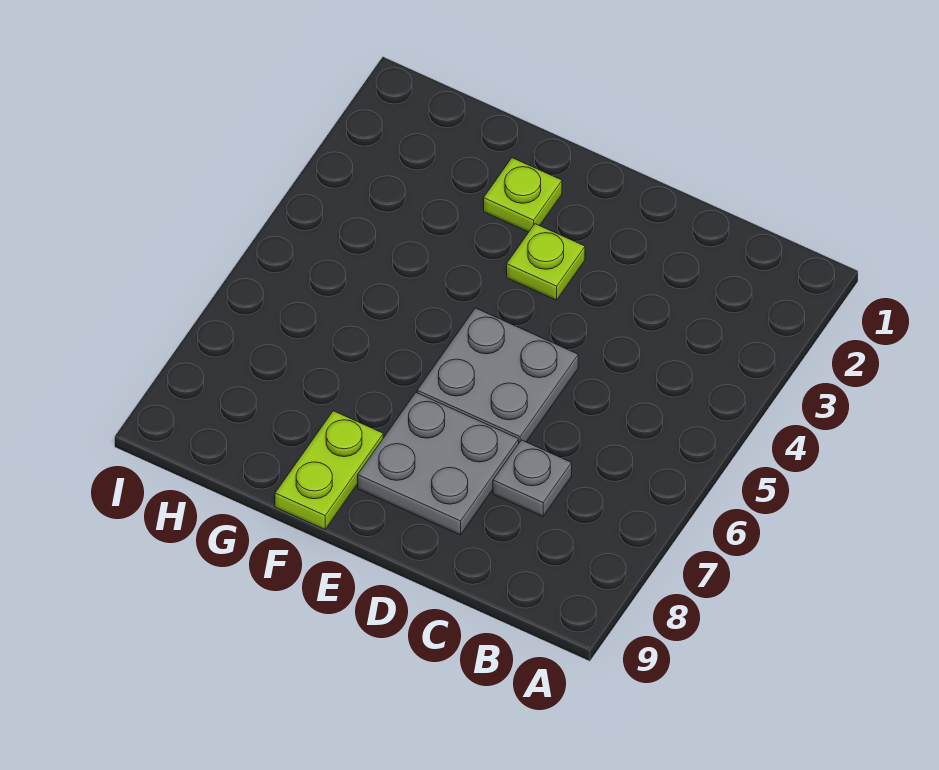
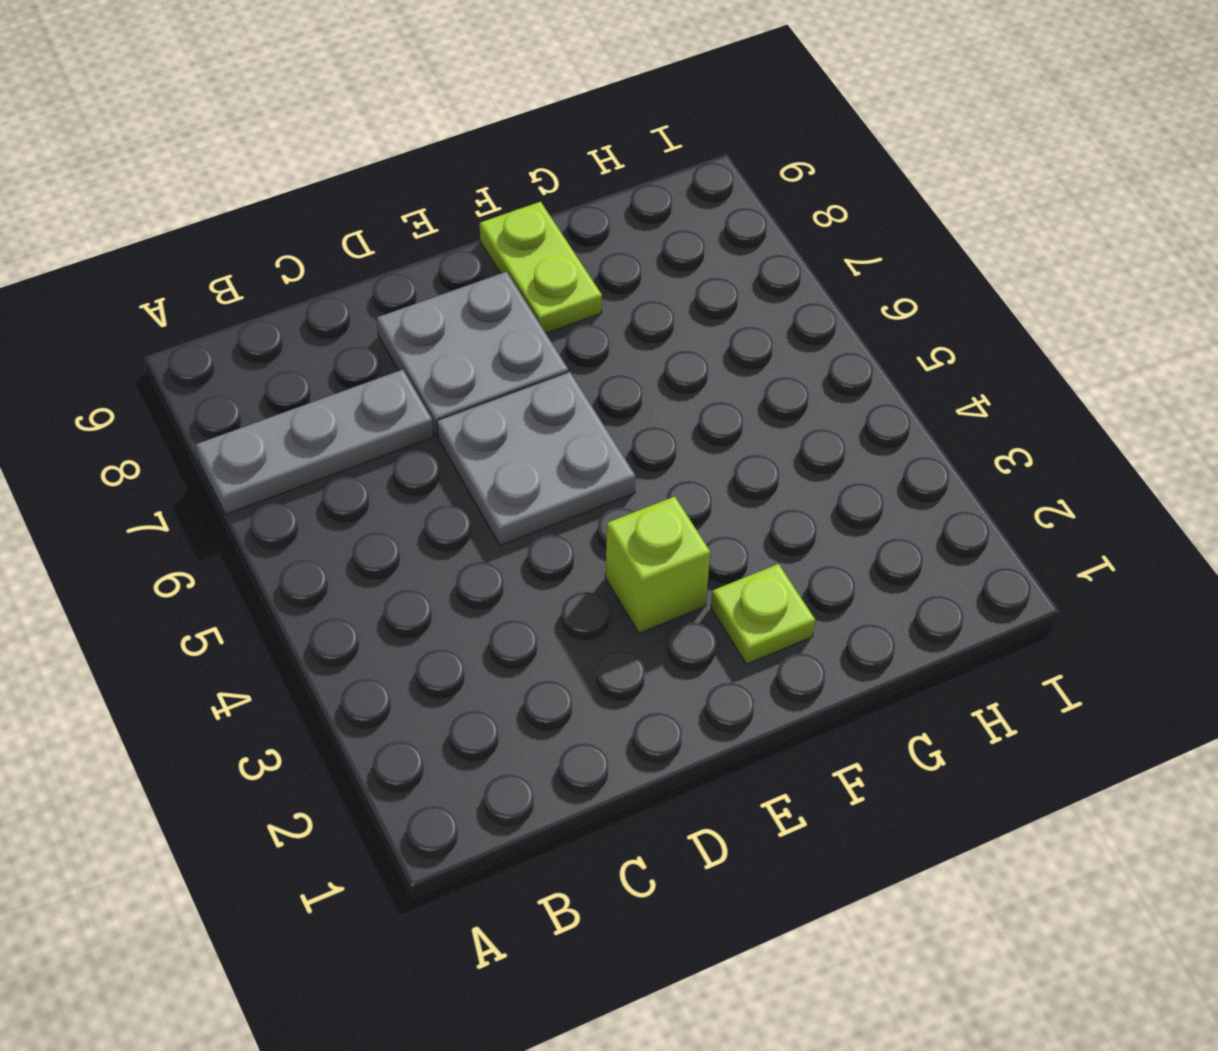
grey plate C7 level 1 -> grey plate A7:C7 level 1
lime plate E3 level 1 -> lime brick E3 level 1

